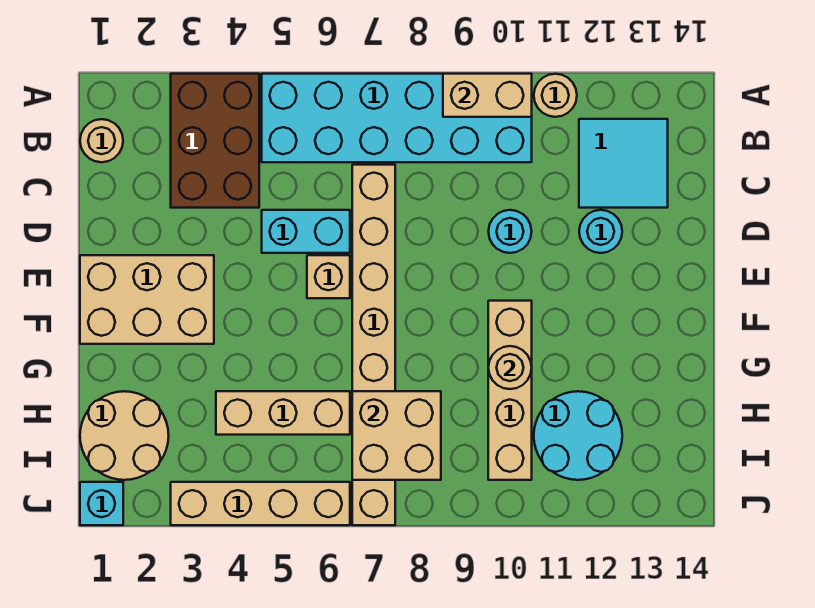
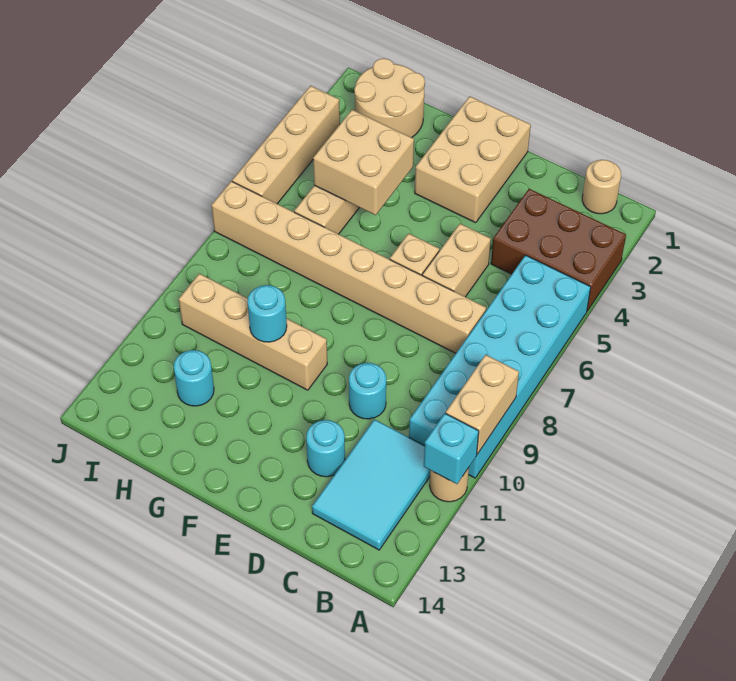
cyan tile B12:C13 level 1 -> cyan tile B11:C13 level 1
cyan brick D5:D6 level 1 -> tan brick D5:D6 level 1
tan round brick G10 level 2 -> cyan round brick G10 level 2
tan brick H7:I8 level 2 -> tan brick G4:H5 level 2
cyan round brick H11:I12 level 1 -> cyan round brick H12 level 1
cyan brick J1 level 1 -> cyan brick A11 level 2

